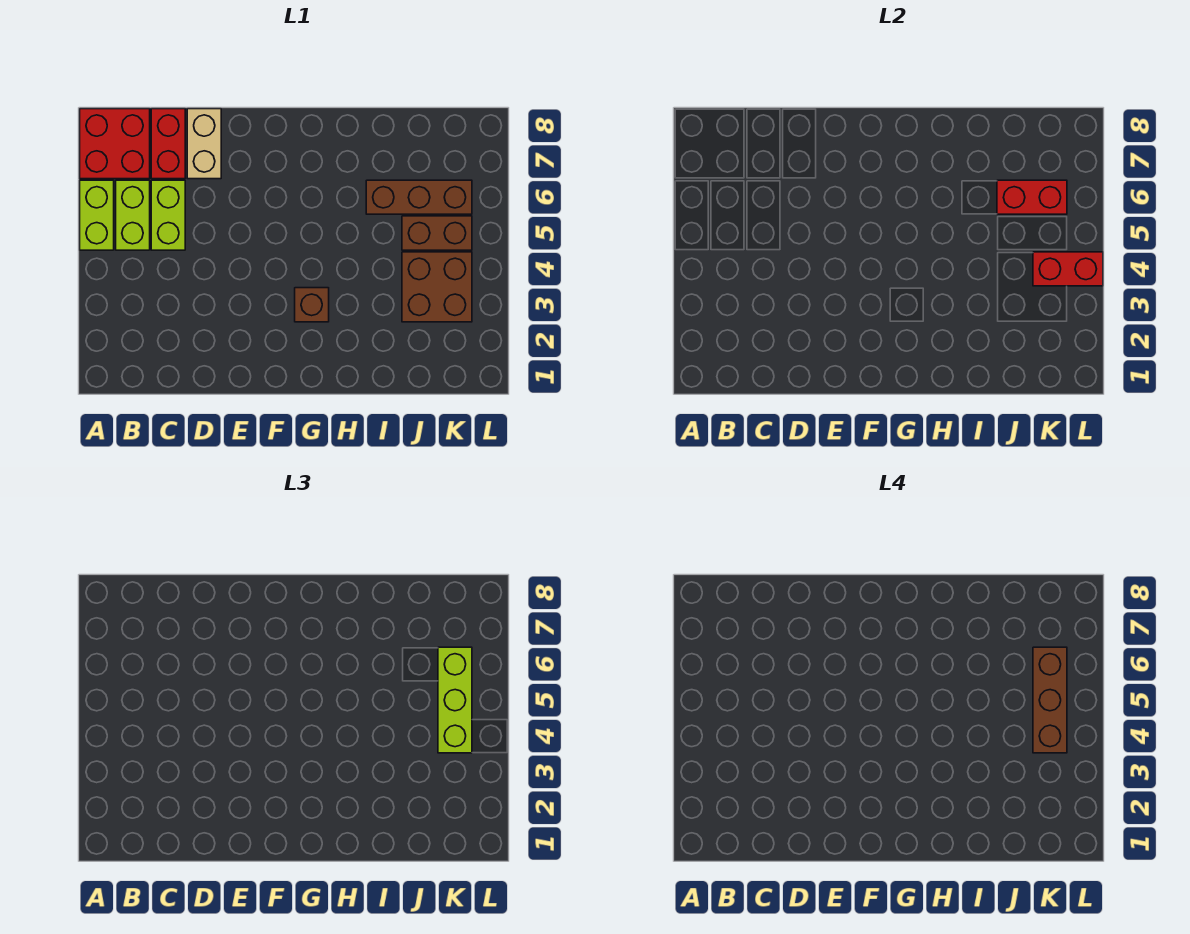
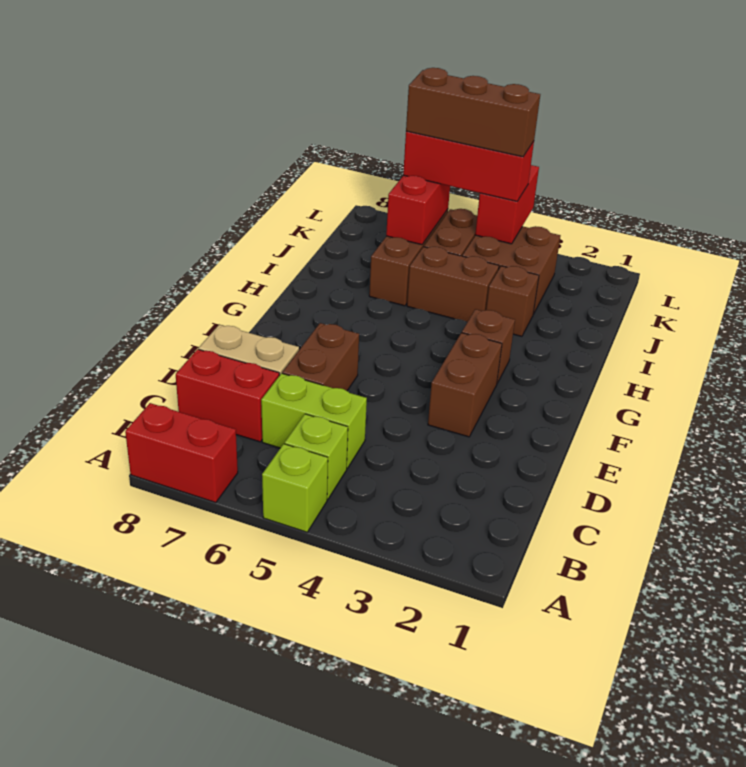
lime brick A5:A6 level 1 -> lime brick A5 level 1
red brick A7:B8 level 1 -> red brick A7:A8 level 1
lime brick B5:B6 level 1 -> lime brick B5 level 1
none -> brown brick D6:E6 level 1
none -> brown brick E3:F3 level 1
none -> brown brick I3 level 1
none -> brown brick I4:I5 level 1
lime brick K4:K6 level 3 -> red brick K4:K6 level 3

